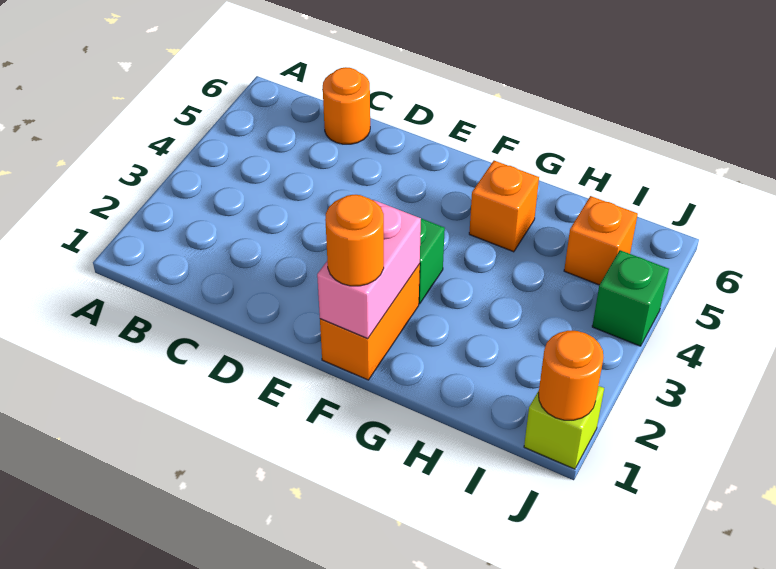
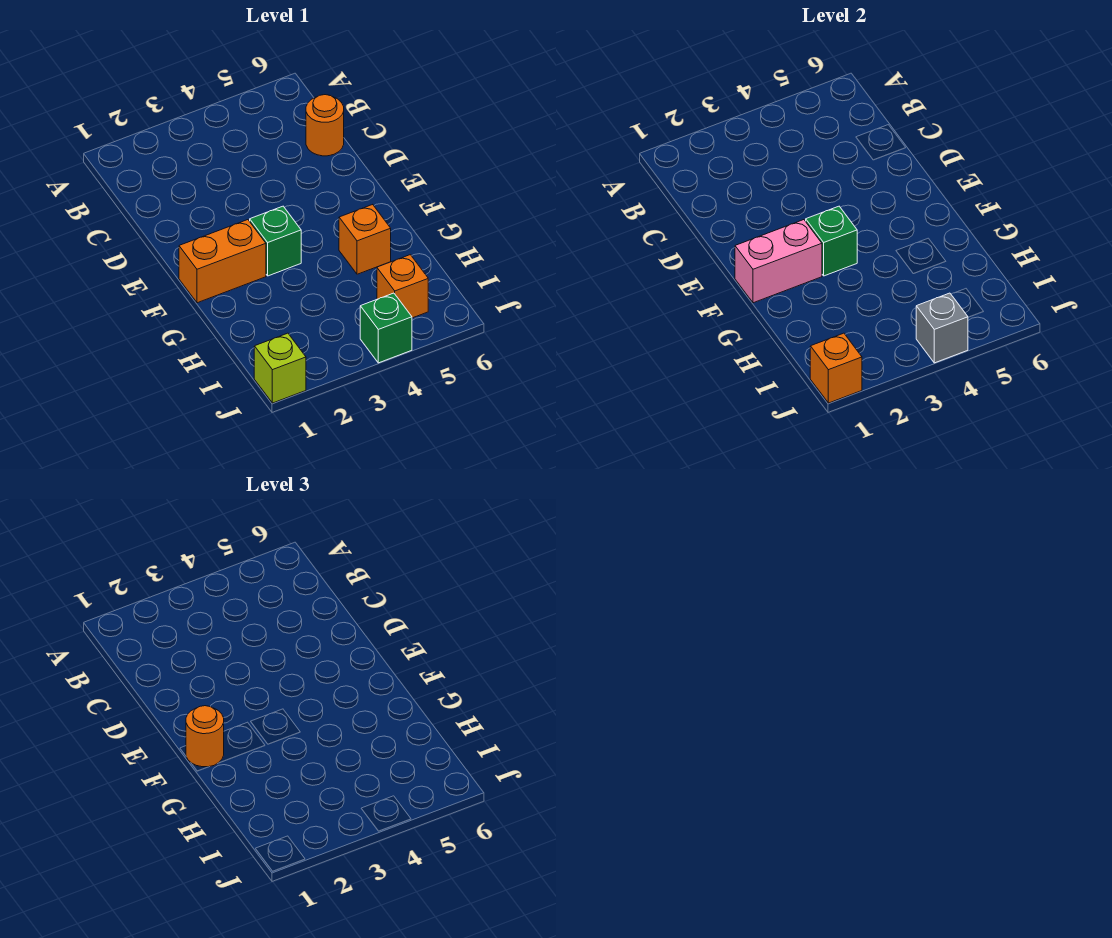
none -> green brick F3 level 2
orange round brick J1 level 2 -> orange brick J1 level 2
none -> grey brick J4 level 2

